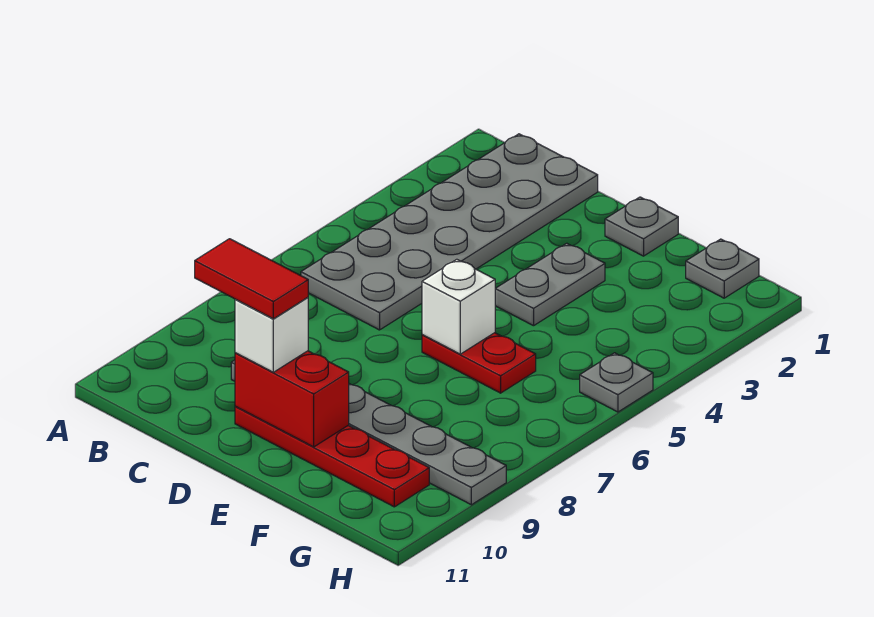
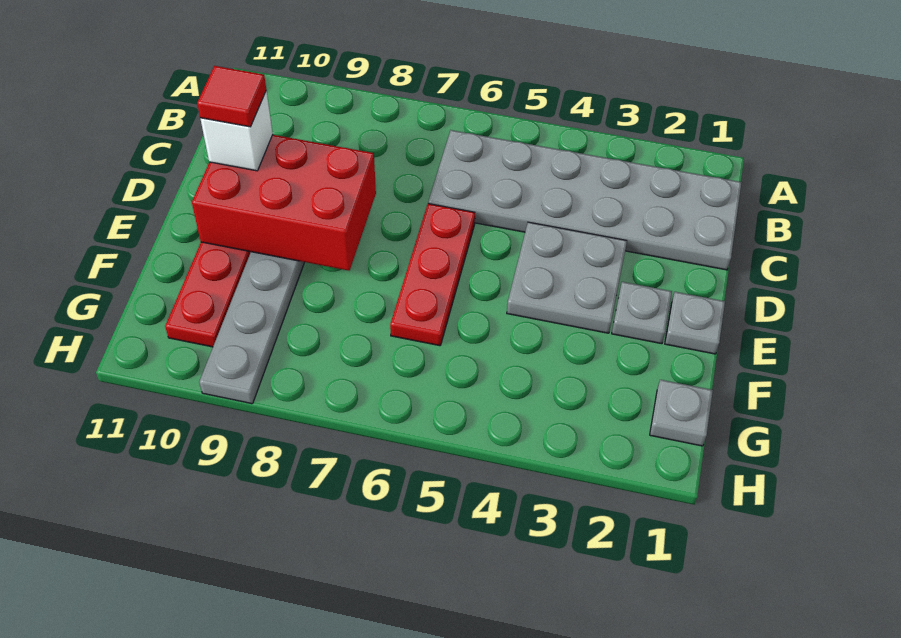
red tile C10:D10 level 4 -> red tile D10 level 4
red brick D10:E10 level 2 -> red brick D8:E10 level 2
grey plate E3:E4 level 1 -> grey plate D3:E4 level 1
red plate E6:F6 level 1 -> red plate D6:F6 level 1
white brick E6 level 2 -> none
grey plate H5 level 1 -> grey plate E2 level 1

